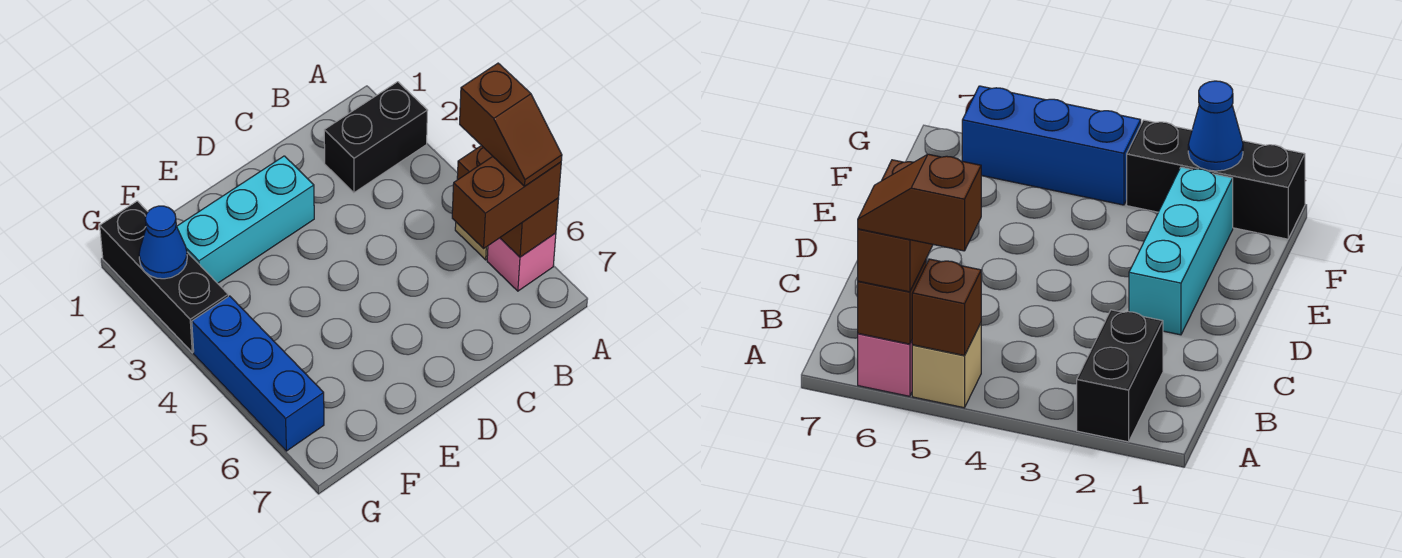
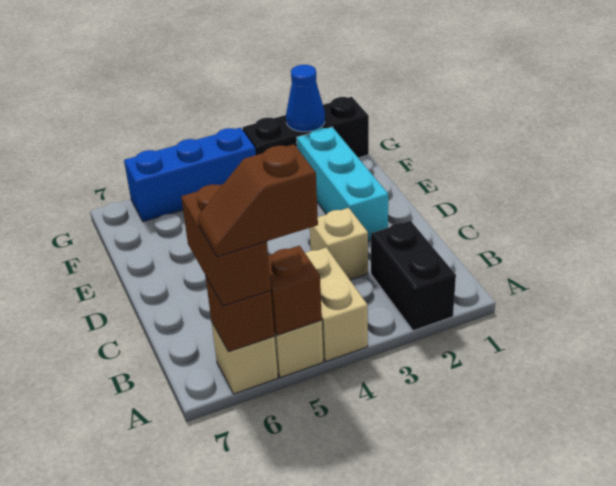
none -> tan brick A4:B4 level 1
pink brick A6 level 1 -> tan brick A6 level 1
none -> tan brick C3 level 1

